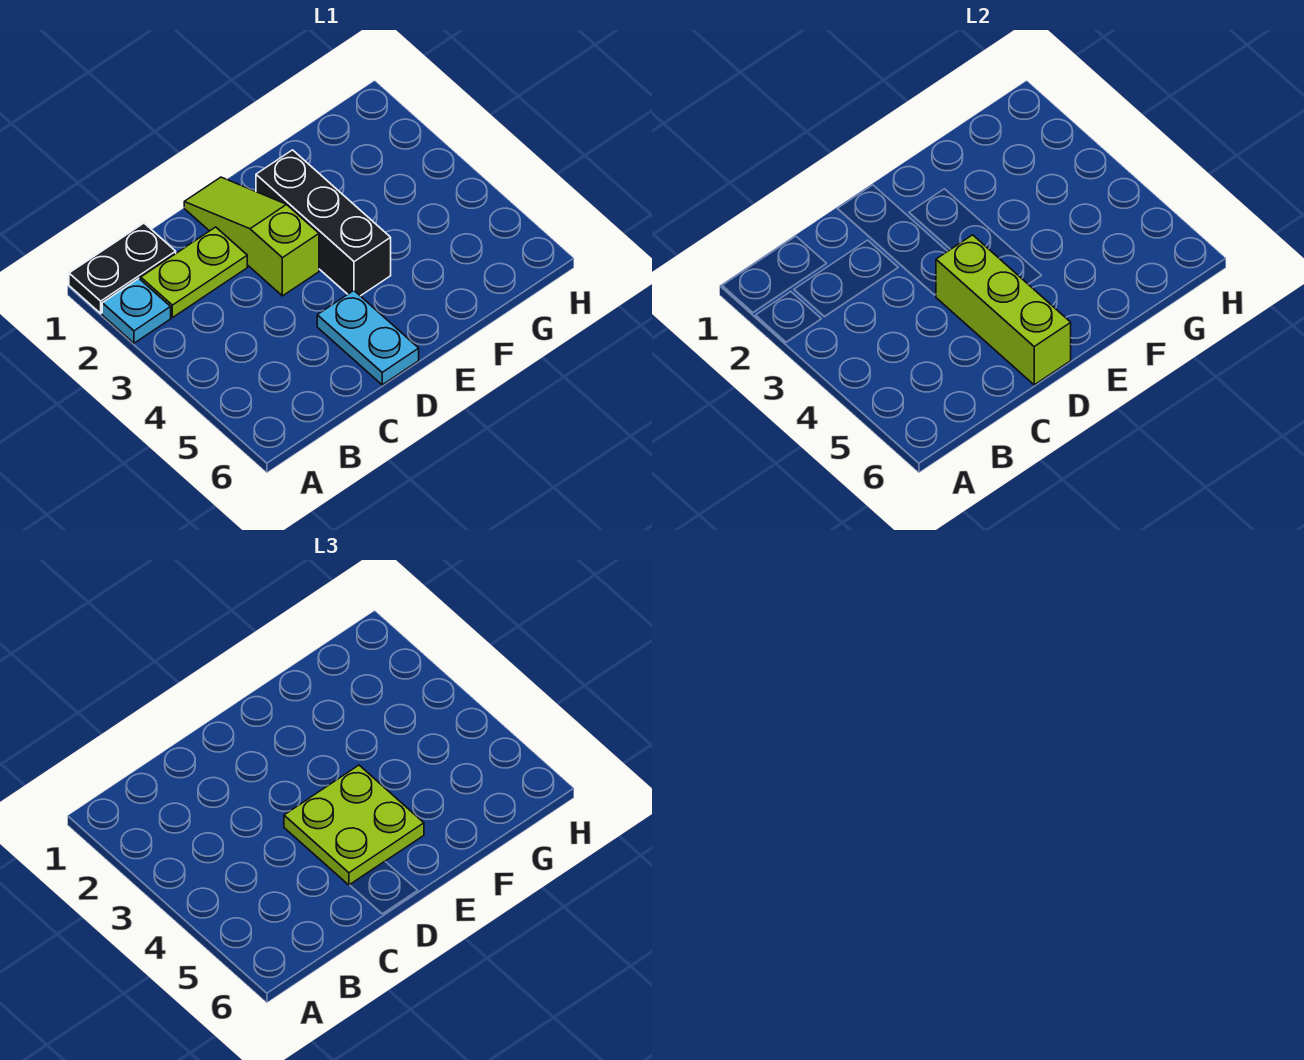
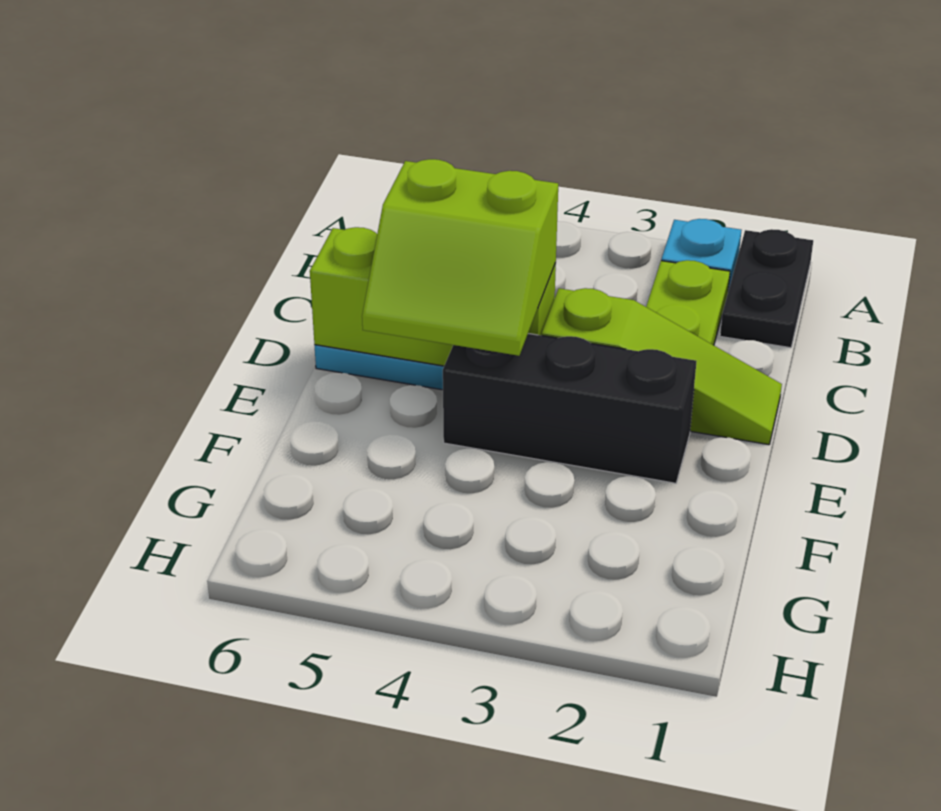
lime plate D4:E5 level 3 -> lime slope D4:E5 level 3 top D

